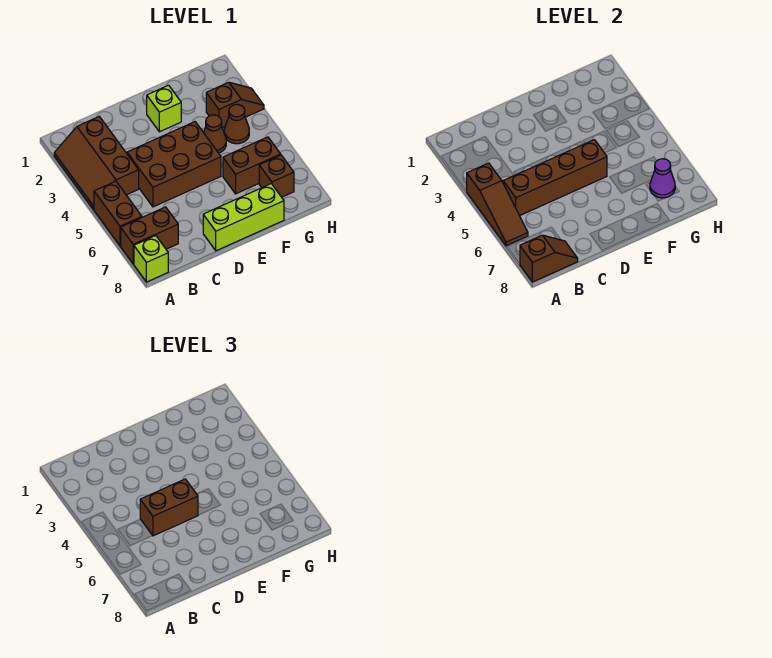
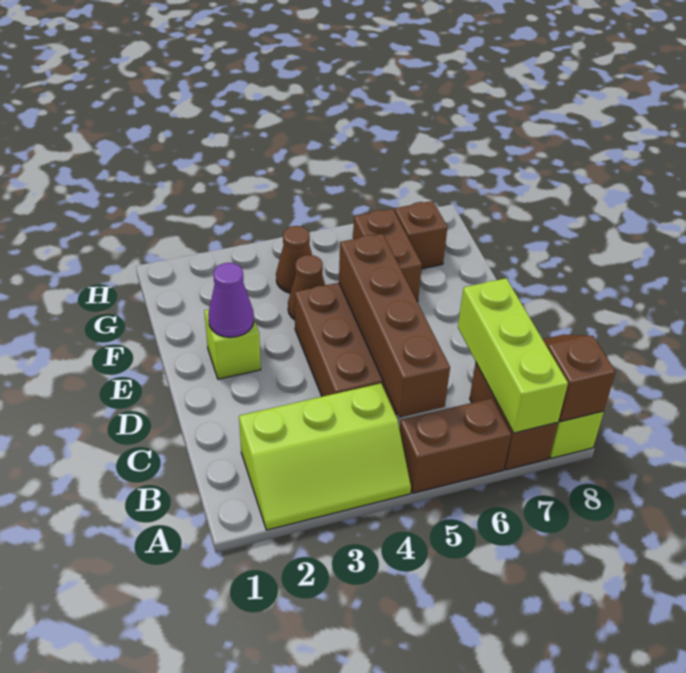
brown slope A2:B4 level 1 top B -> lime slope A2:B4 level 1 top B
brown slope A4:A6 level 2 top 4 -> none
brown brick C5:D5 level 3 -> none
lime brick D8:F8 level 1 -> lime brick A7:C7 level 2
brown slope G3:H3 level 1 top G -> none
purple cone G7 level 2 -> purple cone E2 level 2

